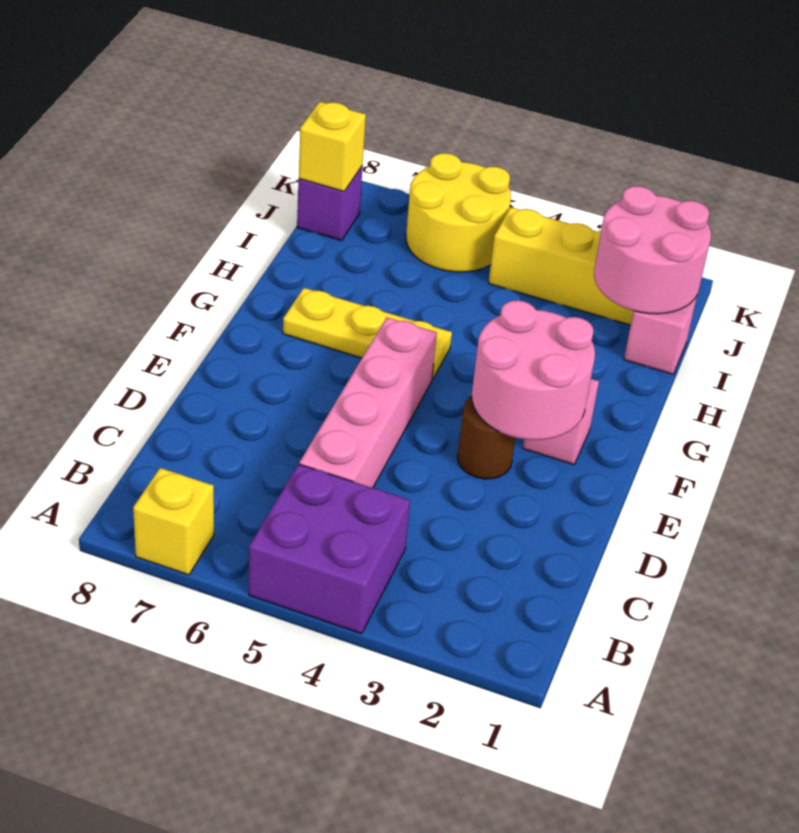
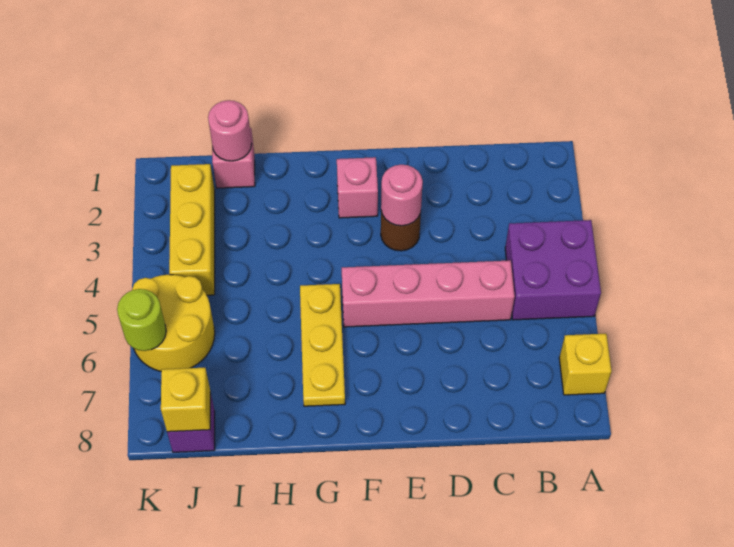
pink round brick E2:F3 level 2 -> pink round brick E3 level 2
pink round brick I1:J2 level 2 -> pink round brick I1 level 2
none -> lime round brick K6 level 2

